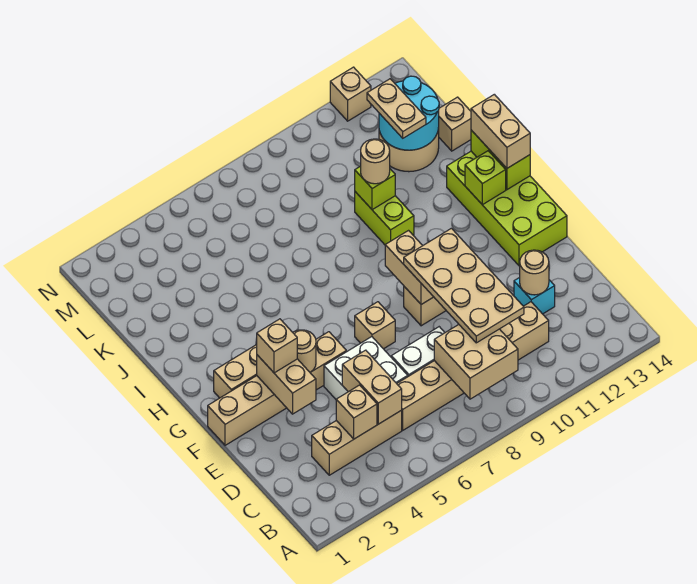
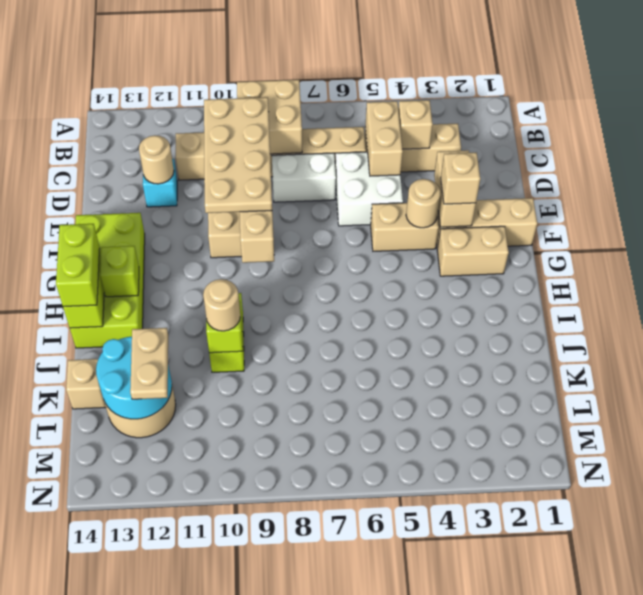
tan brick F7 level 1 -> none
tan brick H14:I14 level 3 -> lime brick H14:I14 level 3
tan brick N12 level 1 -> none

